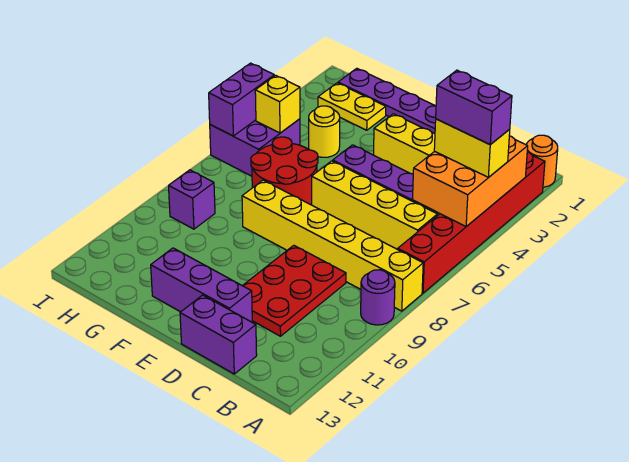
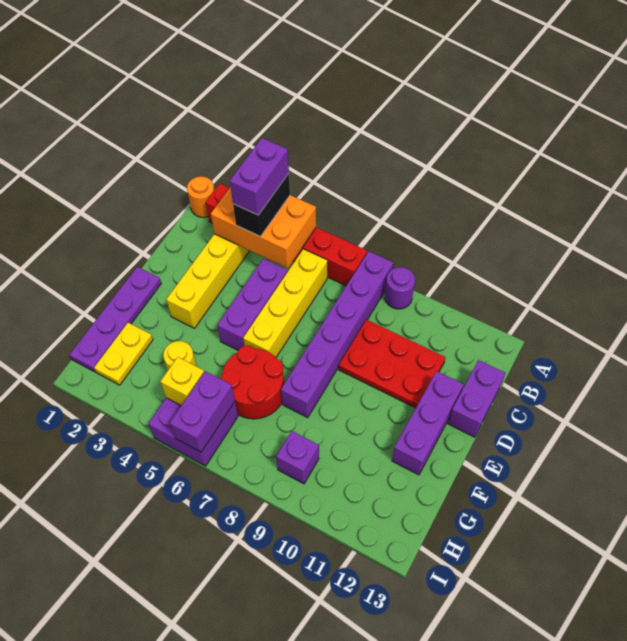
yellow brick A4:B4 level 3 -> black brick A4:B4 level 3
yellow brick A8:F8 level 1 -> purple brick A8:F8 level 1
purple brick I5:I6 level 2 -> purple brick H6:I6 level 2

